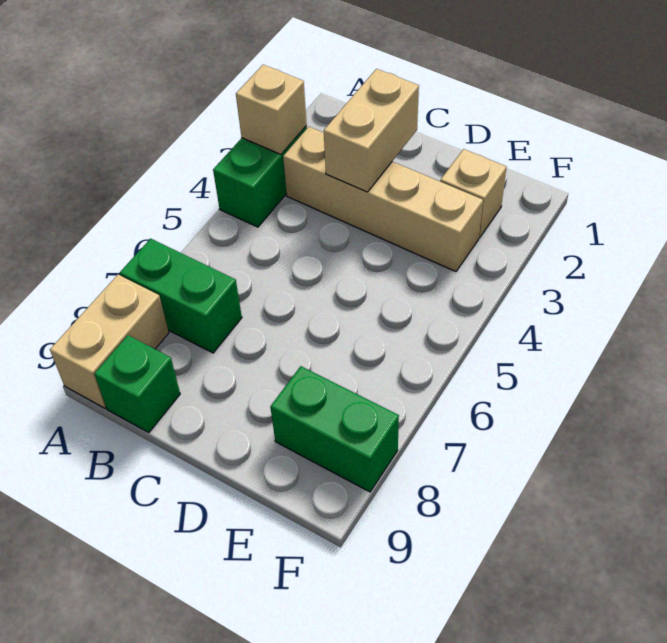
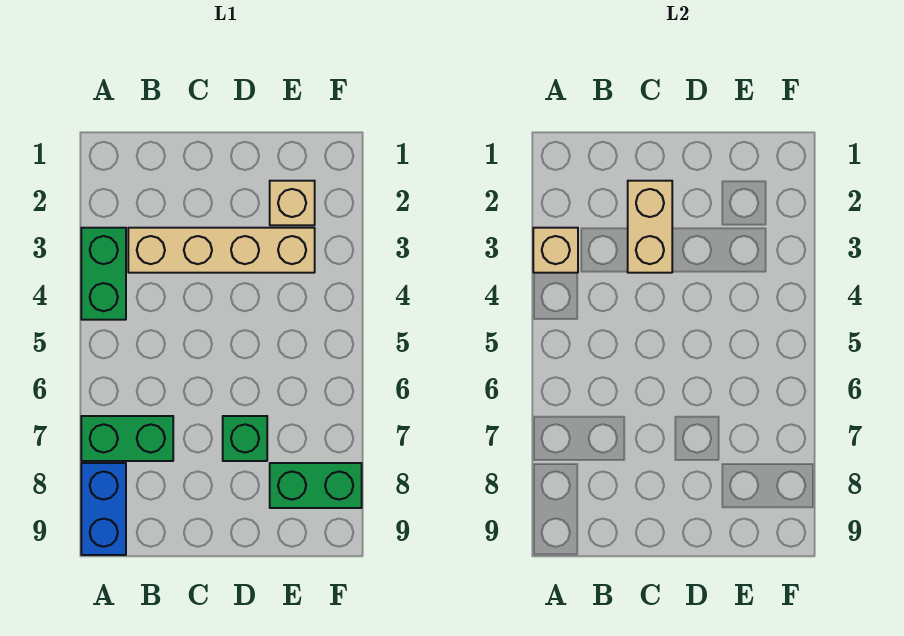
tan brick A8:A9 level 1 -> blue brick A8:A9 level 1
green brick B9 level 1 -> green brick D7 level 1

